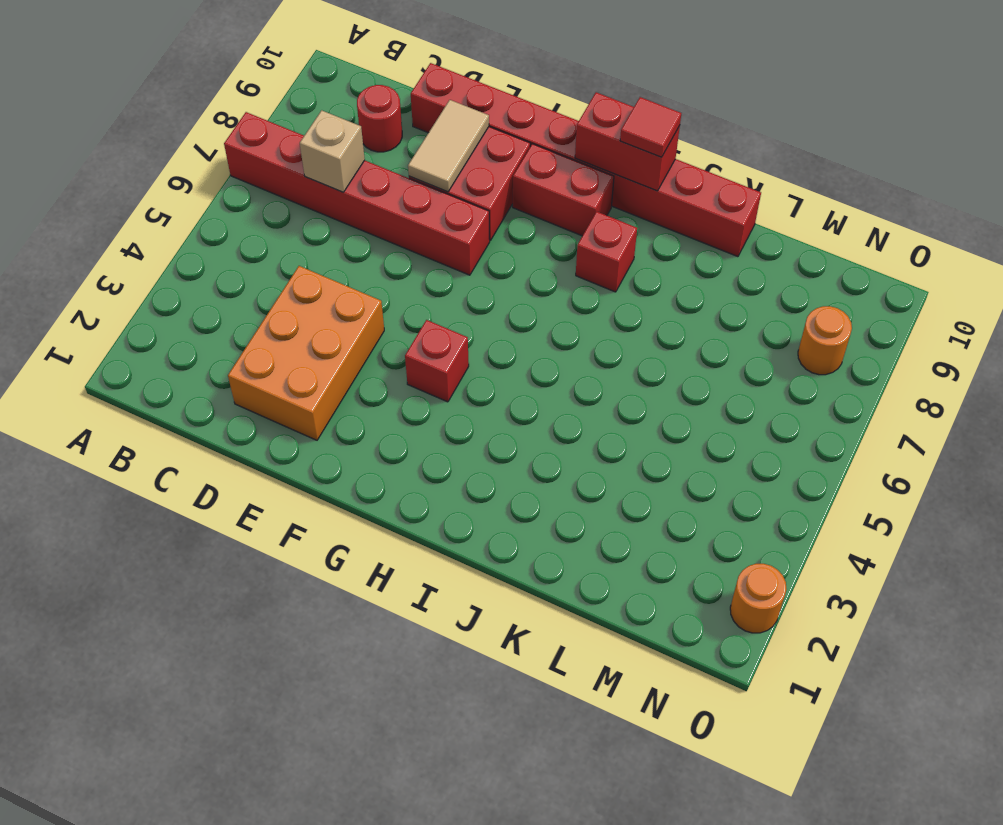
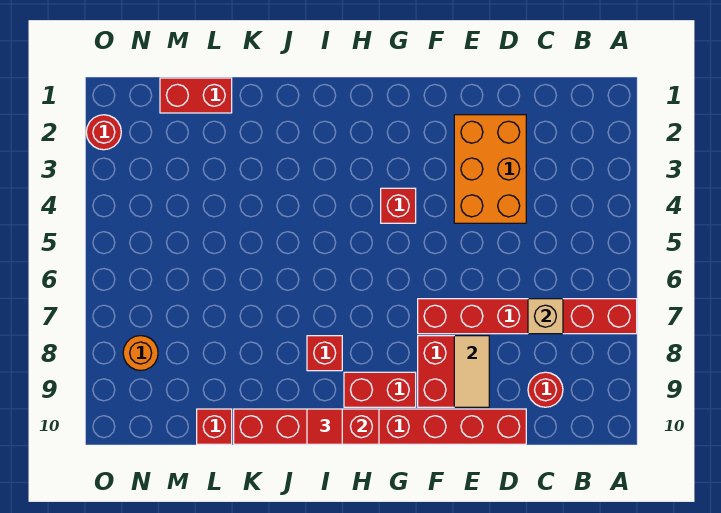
none -> red brick L1:M1 level 1
none -> red brick L10 level 1
orange round brick O2 level 1 -> red round brick O2 level 1

